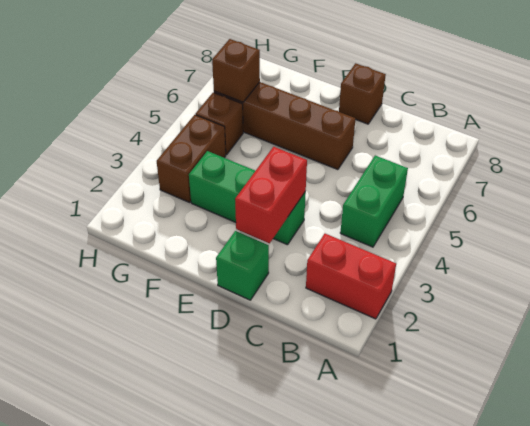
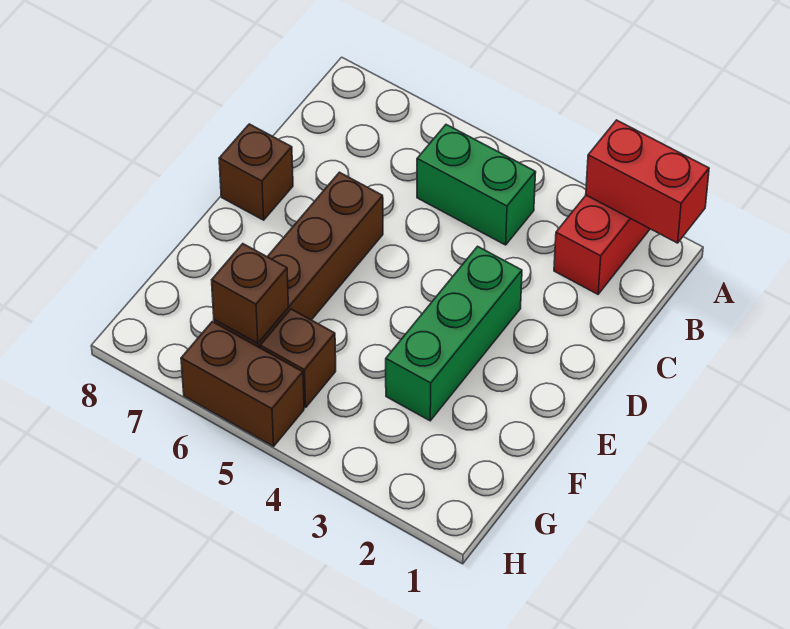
green brick D1 level 1 -> none
red brick D2:D3 level 2 -> red brick A1:A2 level 2
brown brick G3:G4 level 1 -> brown brick H5:H6 level 1

